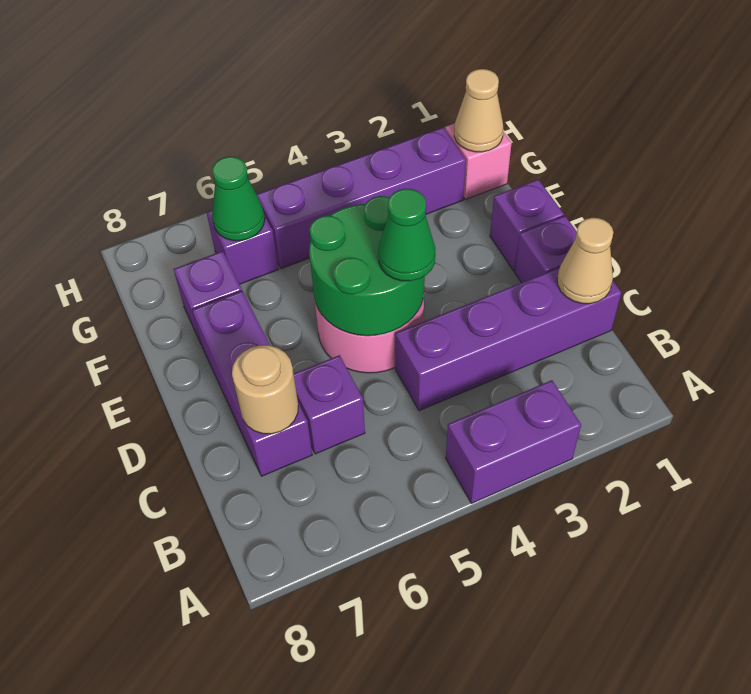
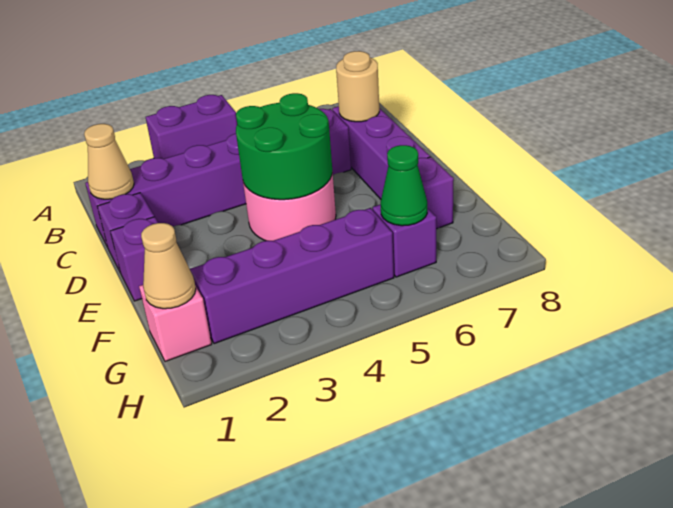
green cone D4 level 3 -> none

